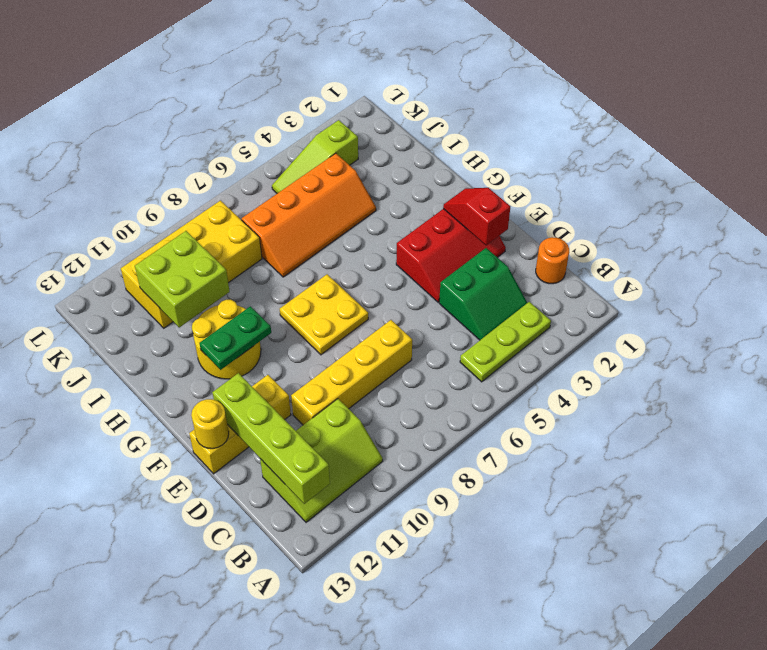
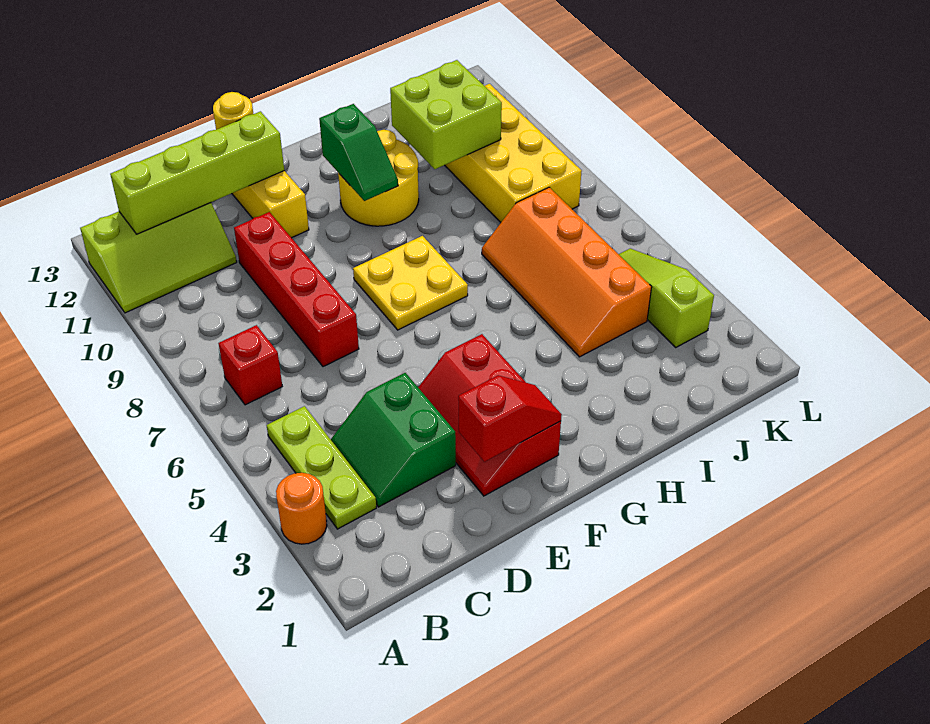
none -> red brick B7 level 1
lime slope B10:C12 level 1 top C -> lime slope A11:C12 level 1 top 12
orange round brick C1 level 1 -> orange round brick A3 level 1
yellow brick D7:D10 level 1 -> red brick D7:D10 level 1
green plate G10:G11 level 2 -> green slope G10:G11 level 2 top 11

